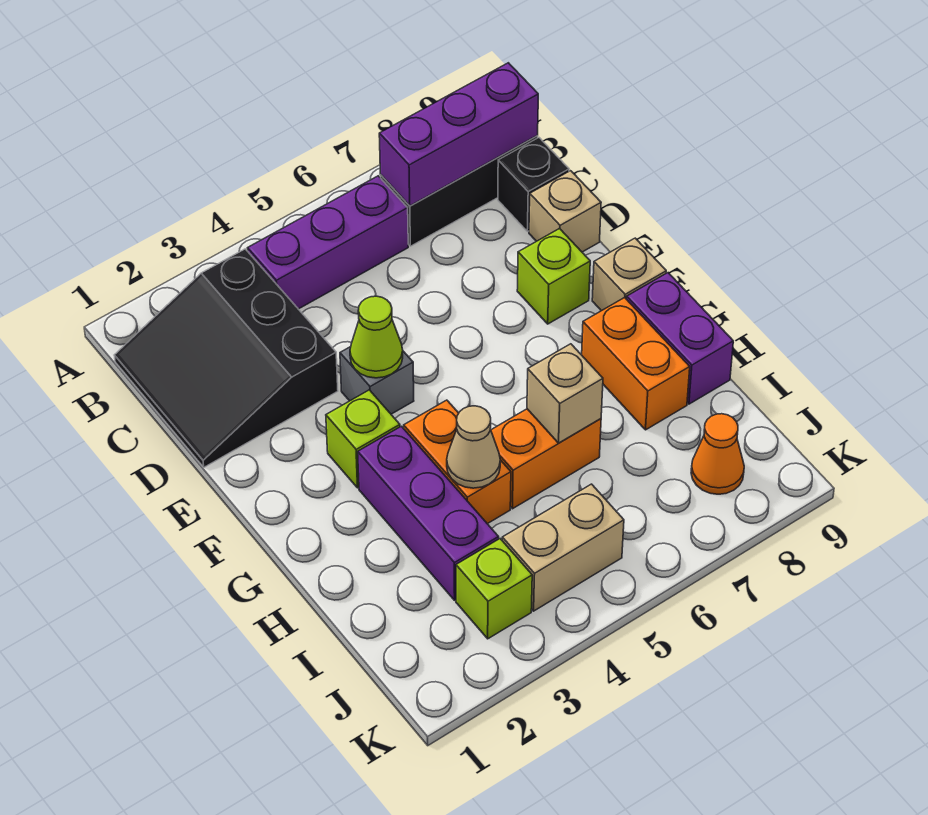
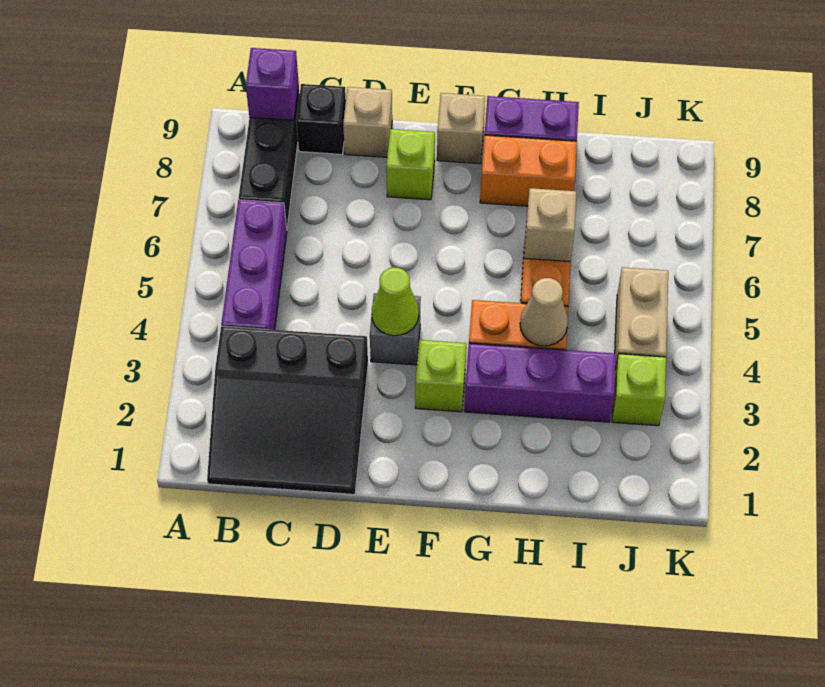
purple brick B7:B9 level 2 -> purple brick B9 level 2
orange cone J8 level 1 -> none

